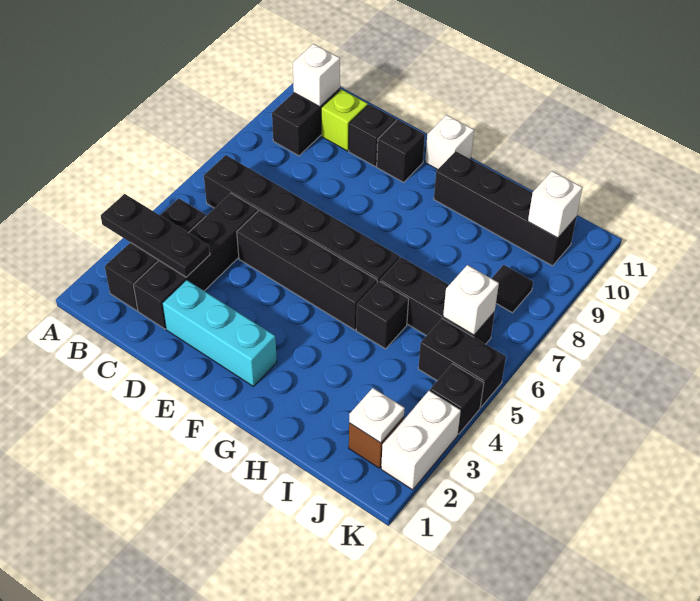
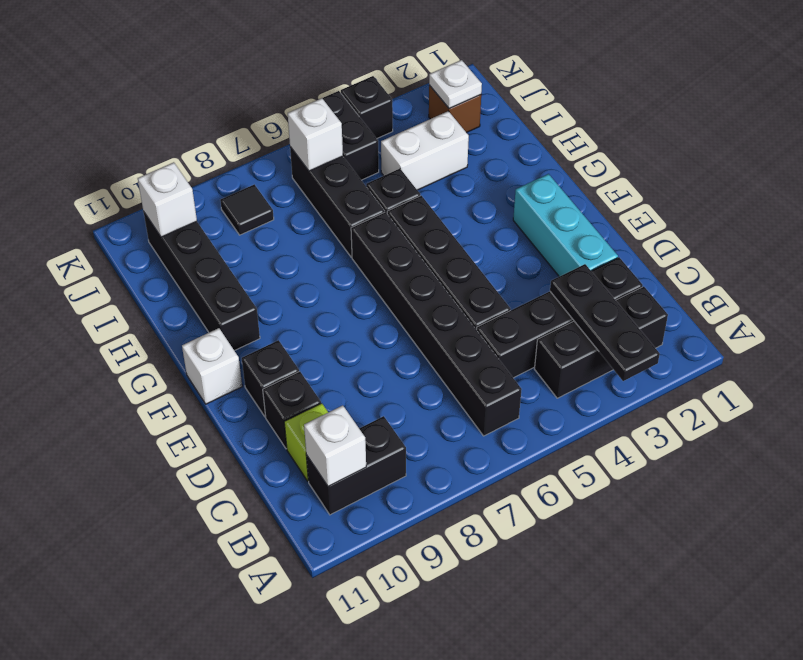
white brick K2:K3 level 1 -> white brick I3:I4 level 1

